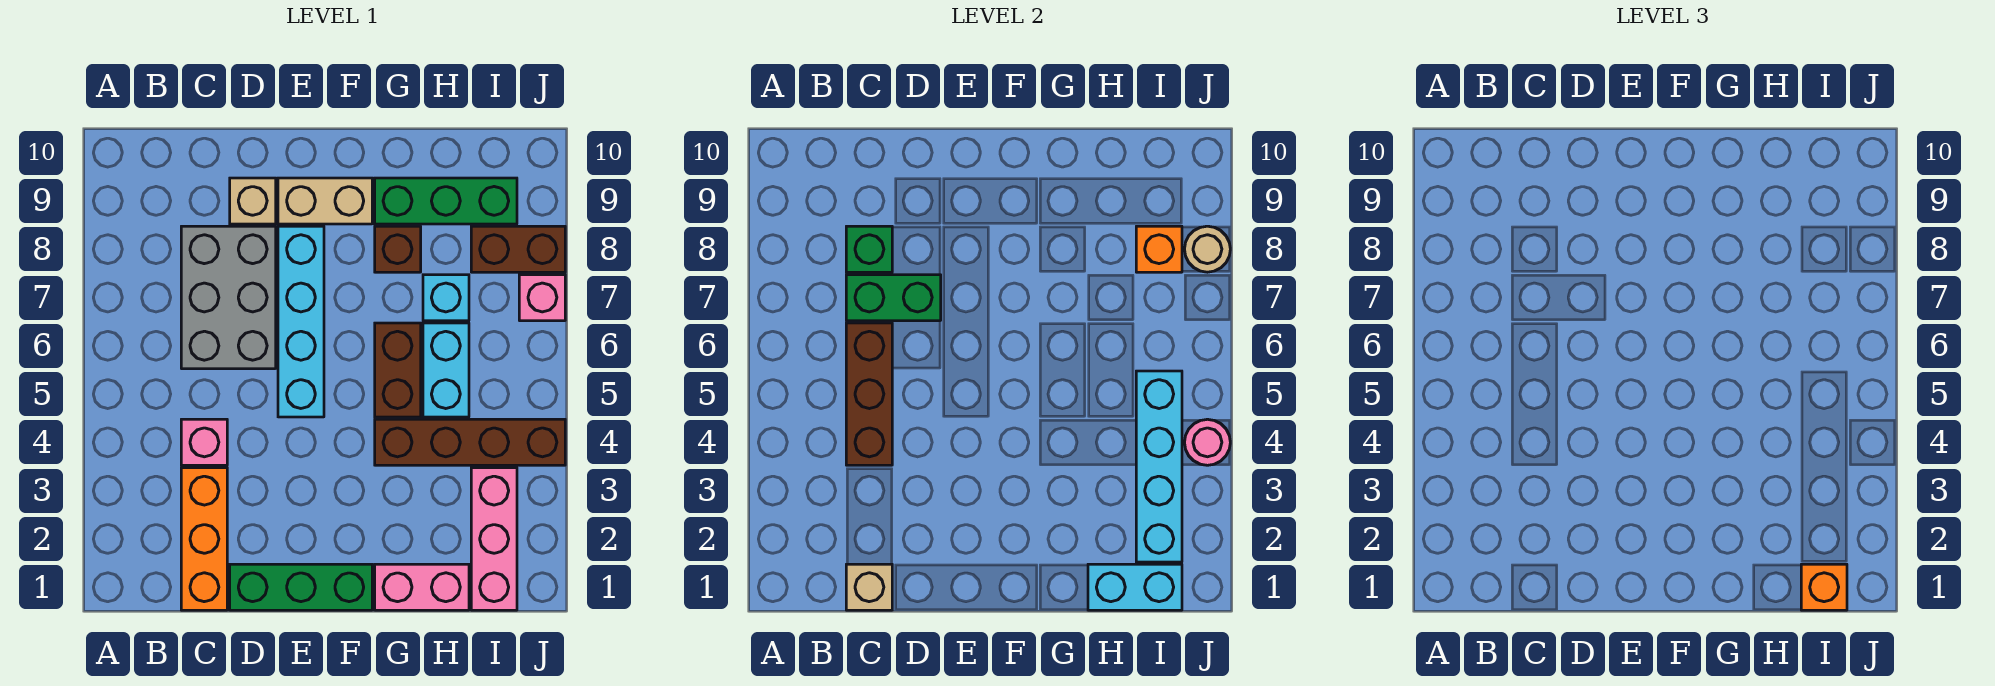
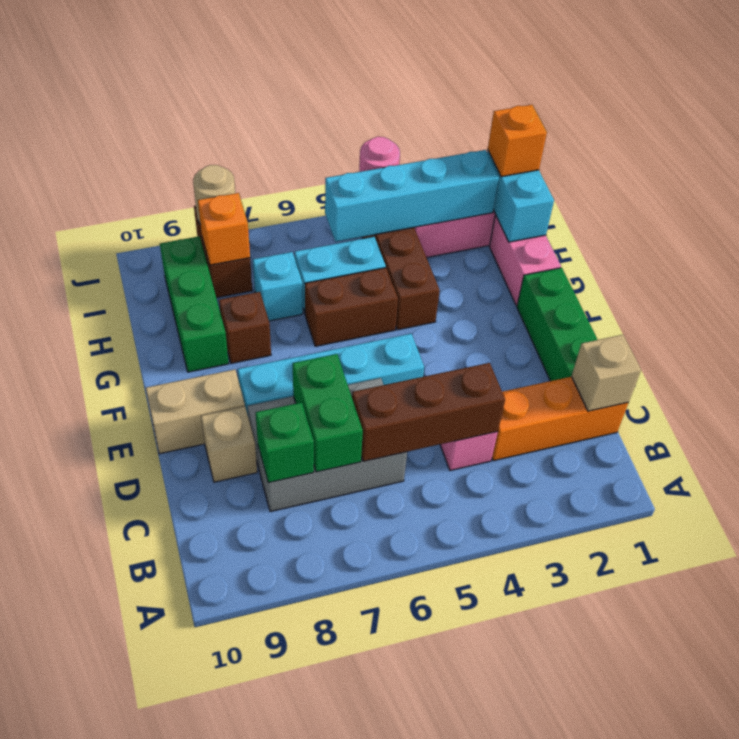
tan brick E9:F9 level 1 -> tan brick E9:E10 level 1
pink brick J7 level 1 -> none

